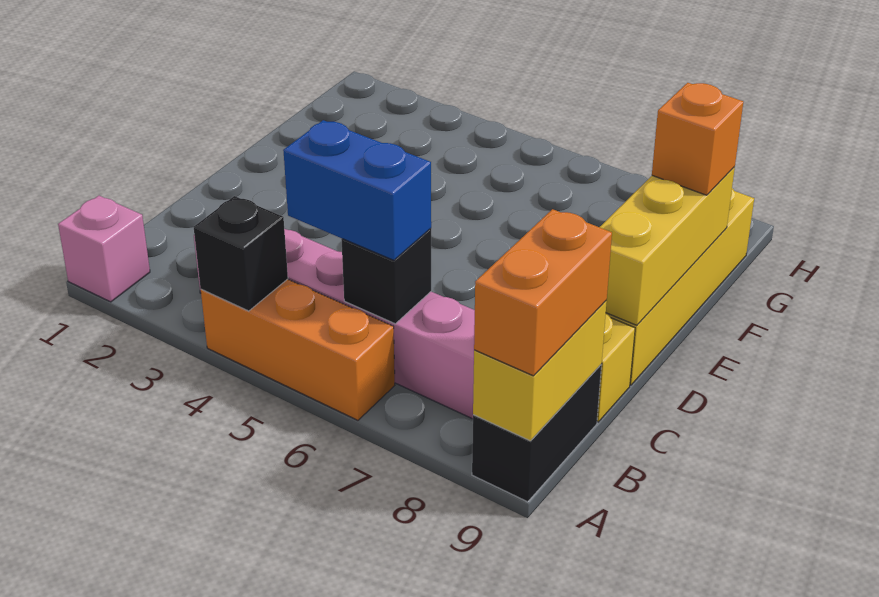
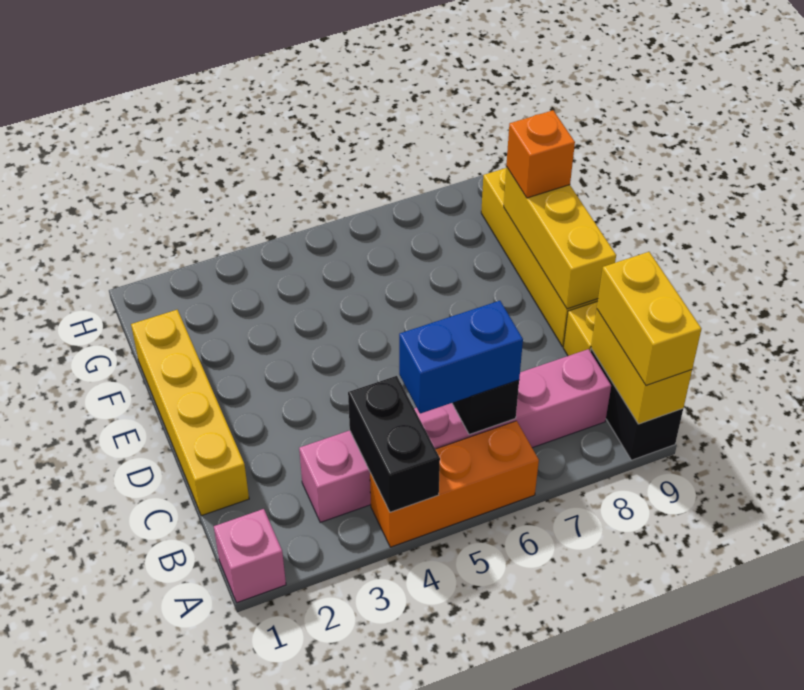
black brick A4 level 2 -> black brick A4:B4 level 2
orange brick A9:B9 level 3 -> yellow brick A9:B9 level 3
none -> yellow brick C1:F1 level 1

